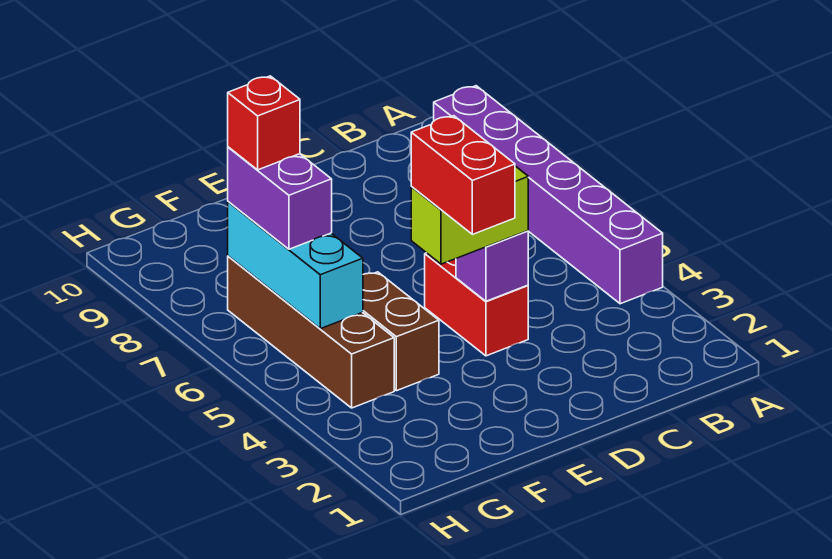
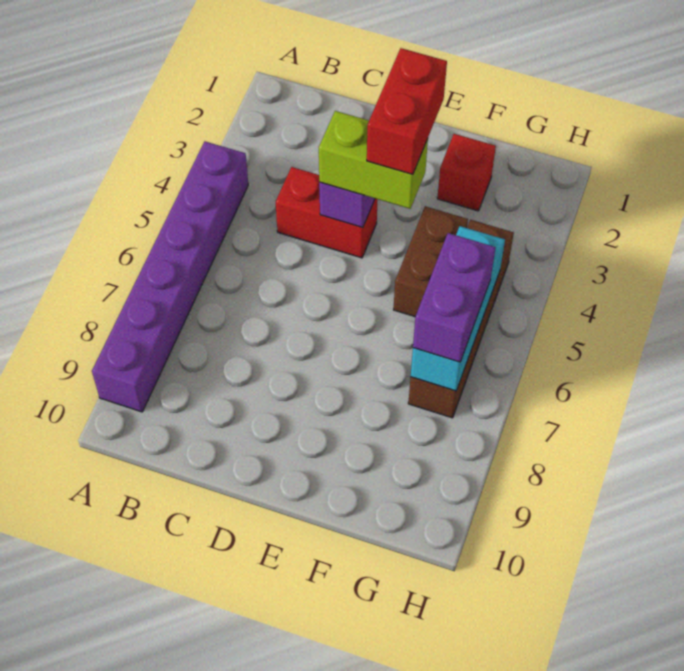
red brick D4:D5 level 1 -> red brick C4:D4 level 1
red brick G7 level 4 -> red brick F2 level 1

